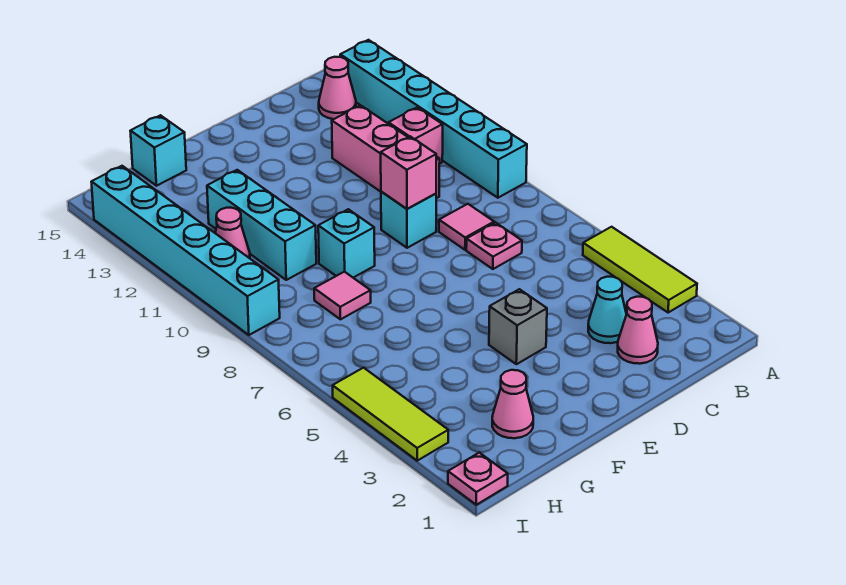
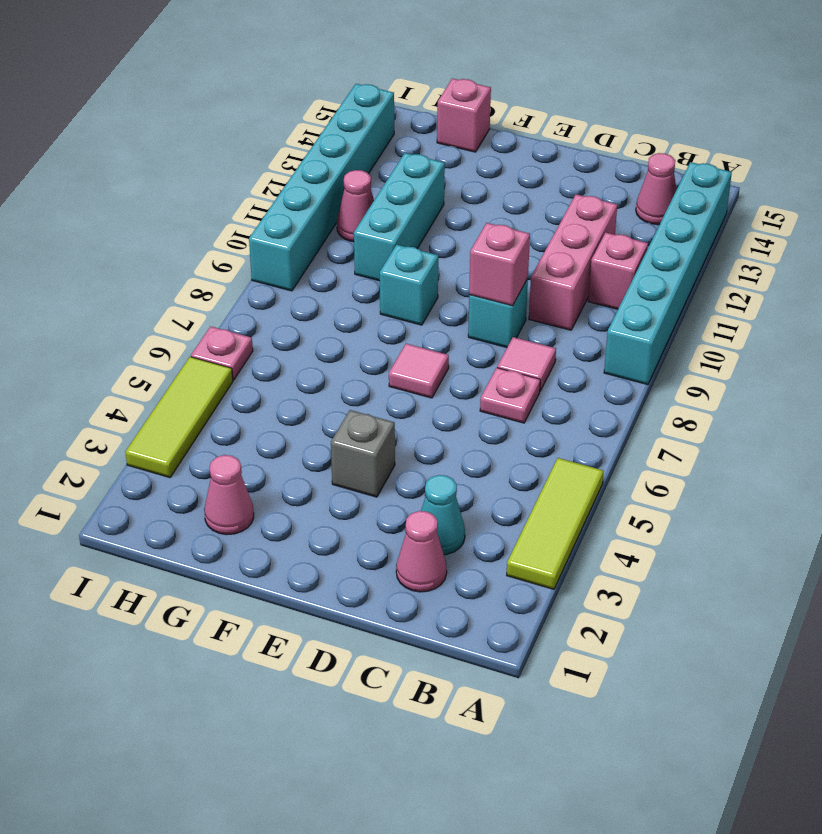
pink tile G8 level 1 -> pink tile E7 level 1
cyan brick G15 level 1 -> pink brick G15 level 1
pink plate I1 level 1 -> pink plate I6 level 1

